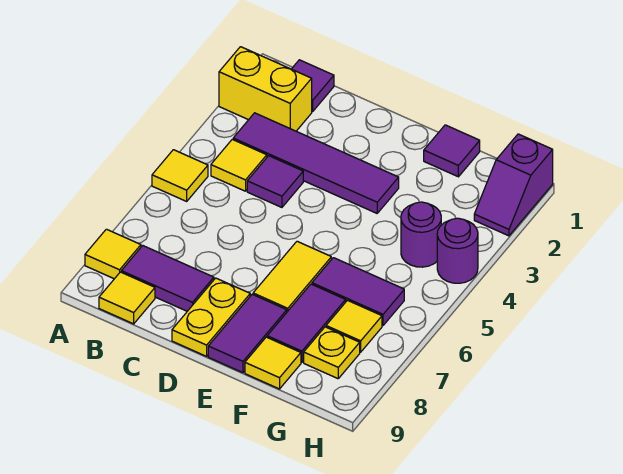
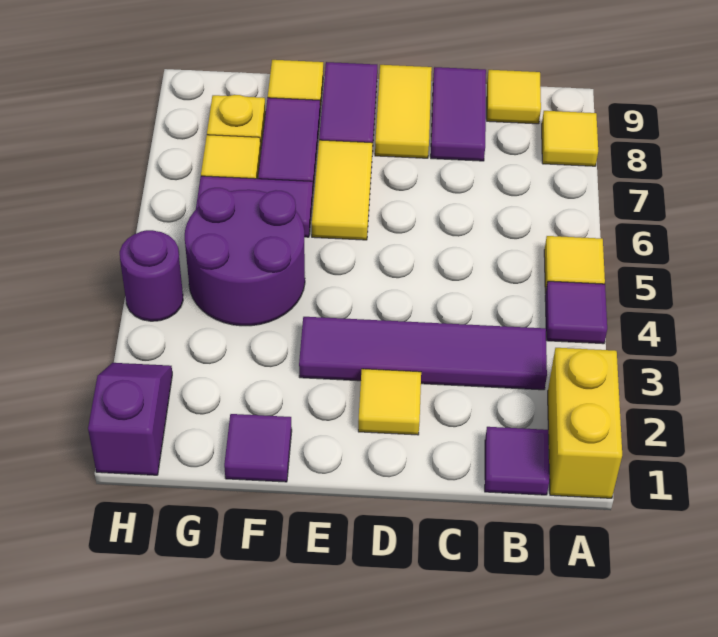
yellow brick A2:B2 level 1 -> yellow brick A1:A2 level 1
yellow tile B4 level 1 -> yellow tile D2 level 1
purple tile B8:C8 level 1 -> purple tile C8:C9 level 1
purple tile C4 level 1 -> purple tile A4 level 1
yellow plate D8:D9 level 1 -> yellow tile D8:D9 level 1
purple round brick G4 level 1 -> purple round brick F4:G5 level 1

